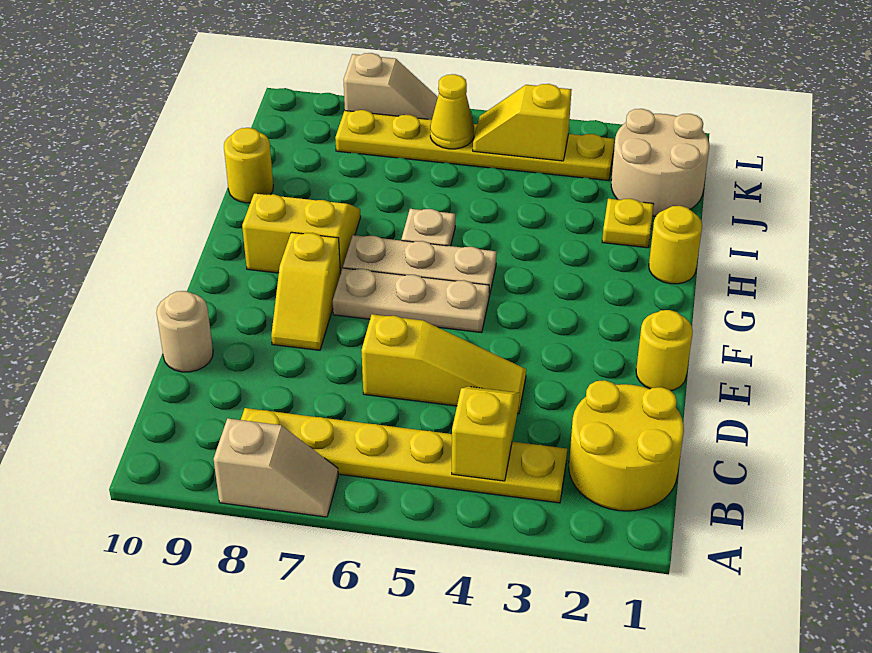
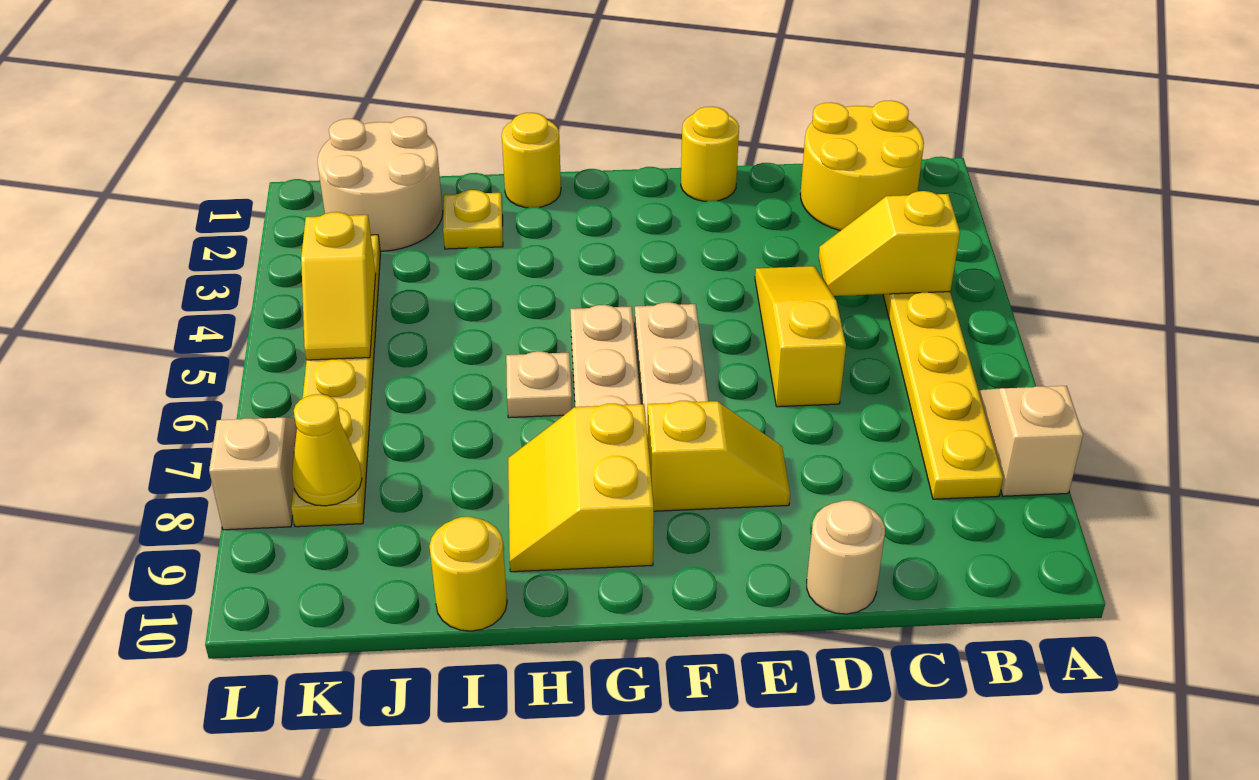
yellow cone K6 level 2 -> yellow cone K8 level 2

